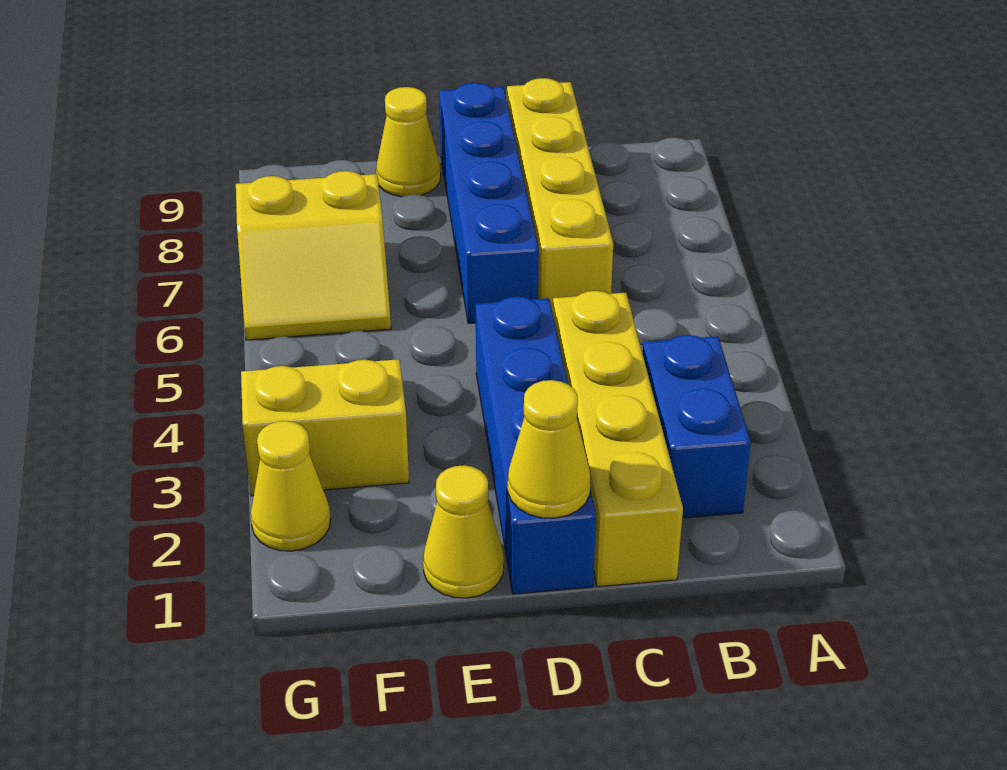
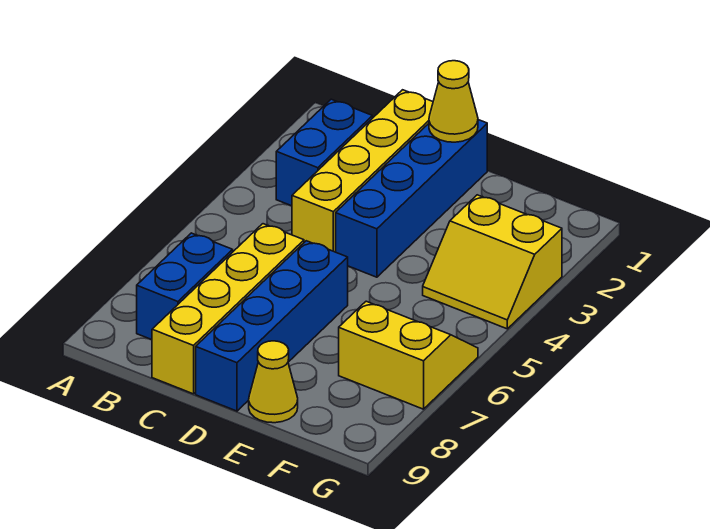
none -> blue brick B7:B8 level 1
yellow cone E1 level 1 -> none
yellow cone G2 level 1 -> none

